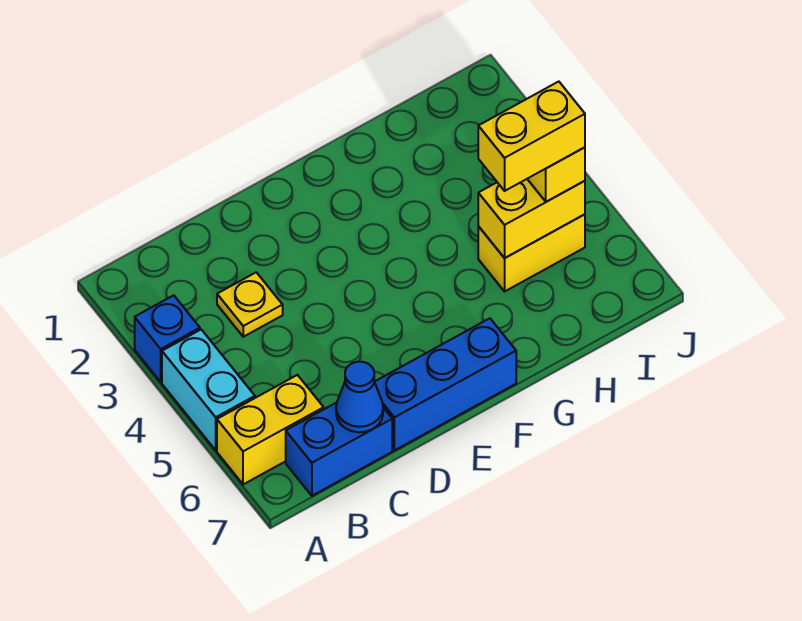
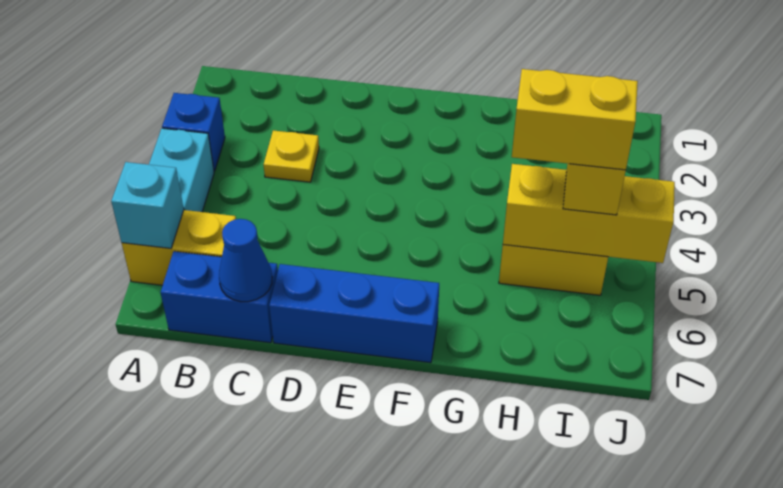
none -> cyan brick A6 level 2
yellow brick H5:I5 level 2 -> yellow brick H5:J5 level 2

